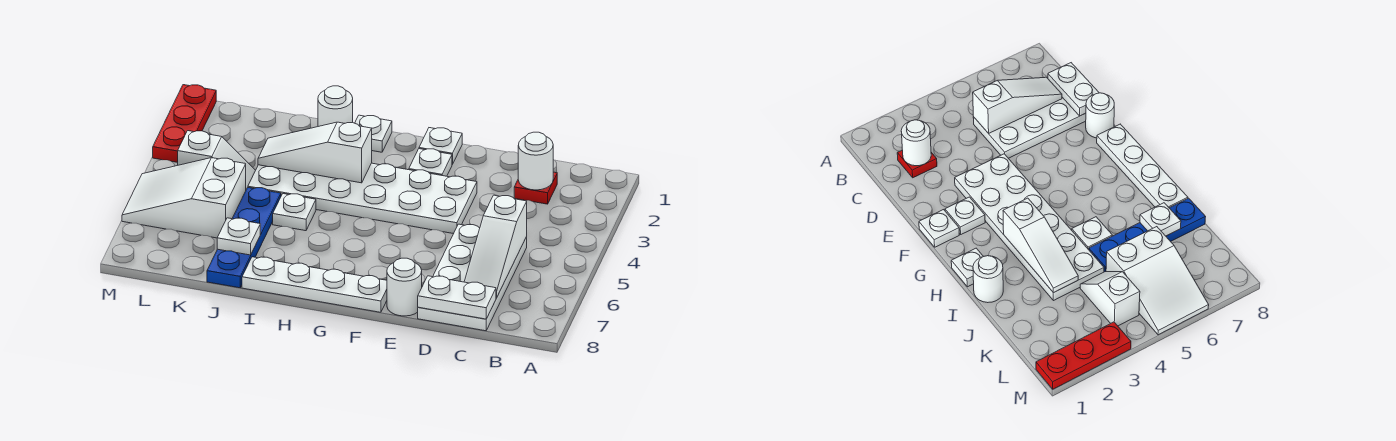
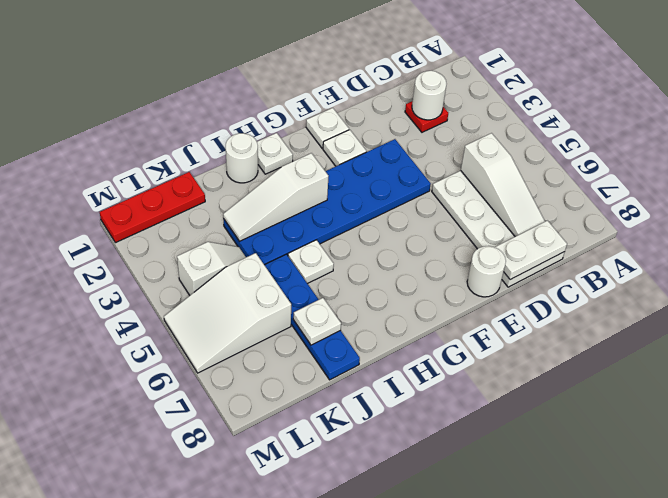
white plate E3:J4 level 1 -> blue plate E3:J4 level 1
white plate F8:I8 level 1 -> none
red plate M1:M3 level 1 -> red plate K1:M1 level 1

